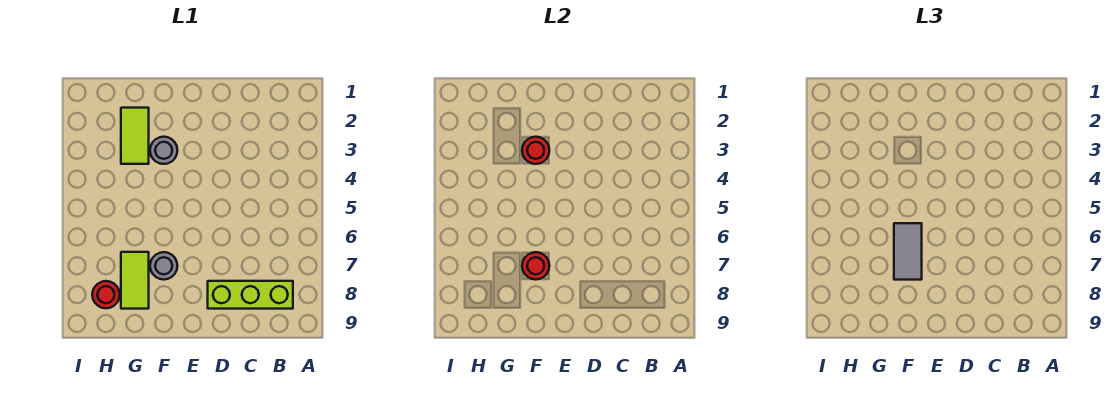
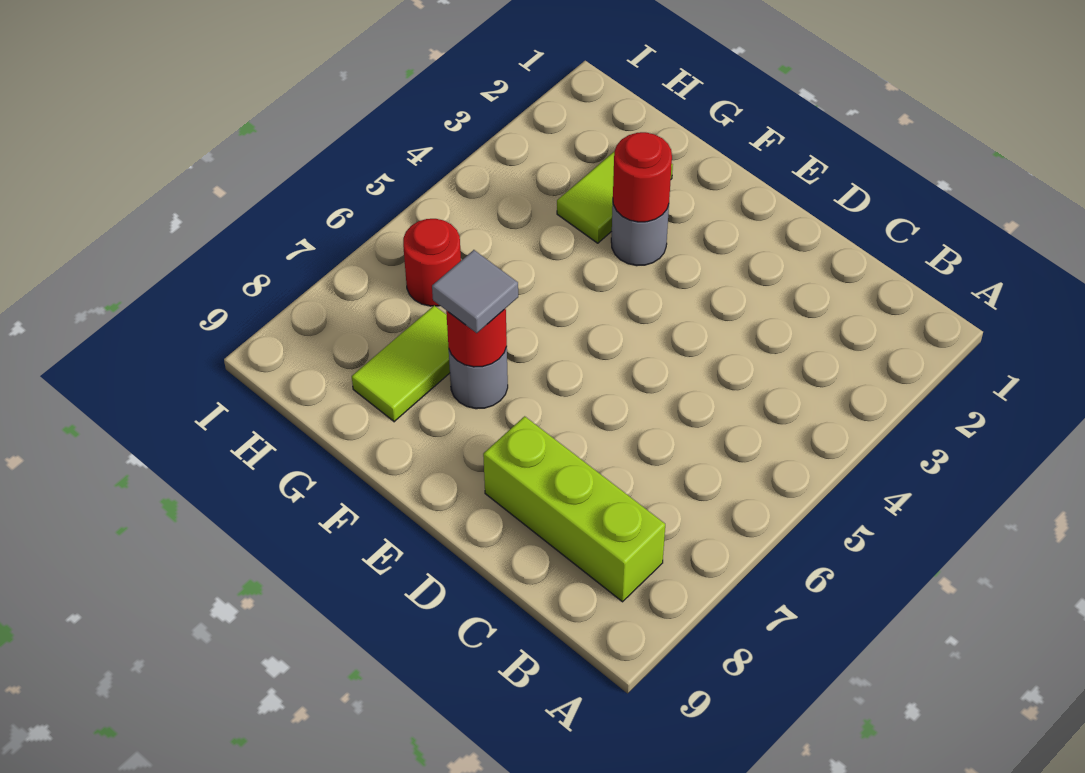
grey tile F6:F7 level 3 -> grey tile F7 level 3
red round brick H8 level 1 -> red round brick H6 level 1

